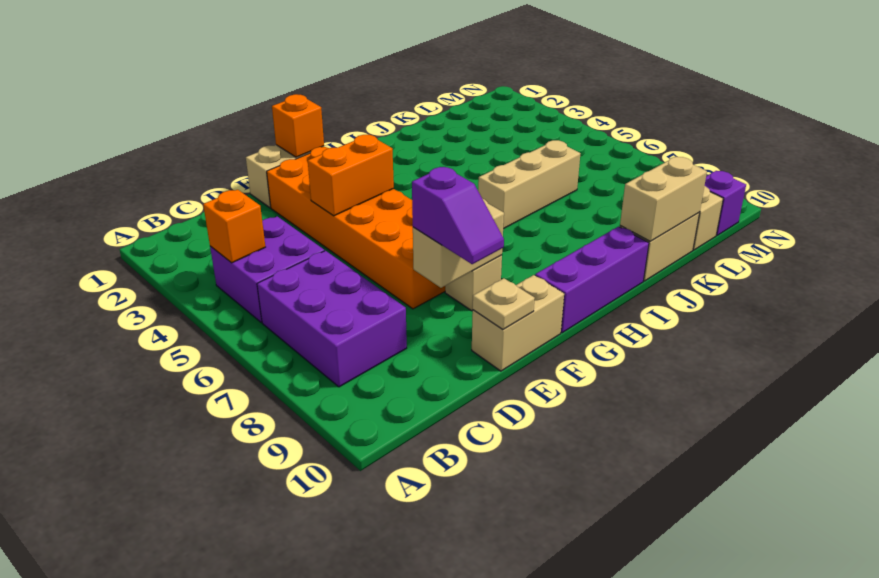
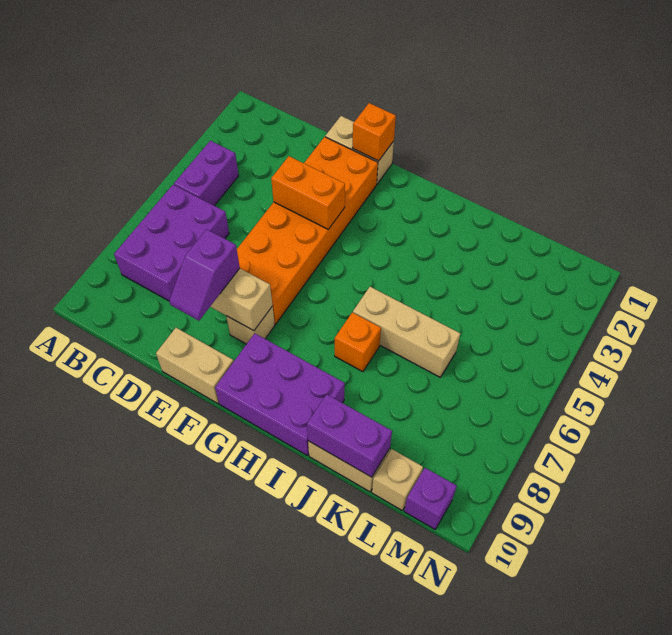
purple brick B4:C5 level 1 -> purple brick B4:B5 level 1
orange brick B4 level 2 -> orange brick I7 level 1
tan plate E10 level 2 -> none
purple brick G10:I10 level 1 -> purple brick G9:I10 level 1
tan brick J10:K10 level 2 -> purple brick J10:K10 level 2

